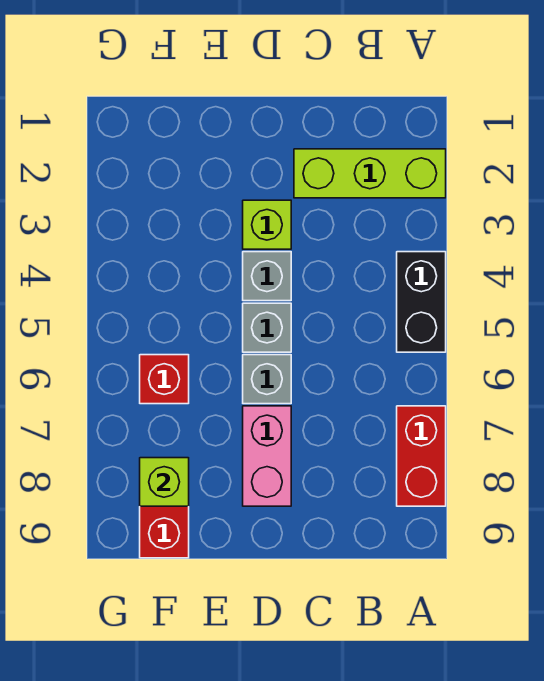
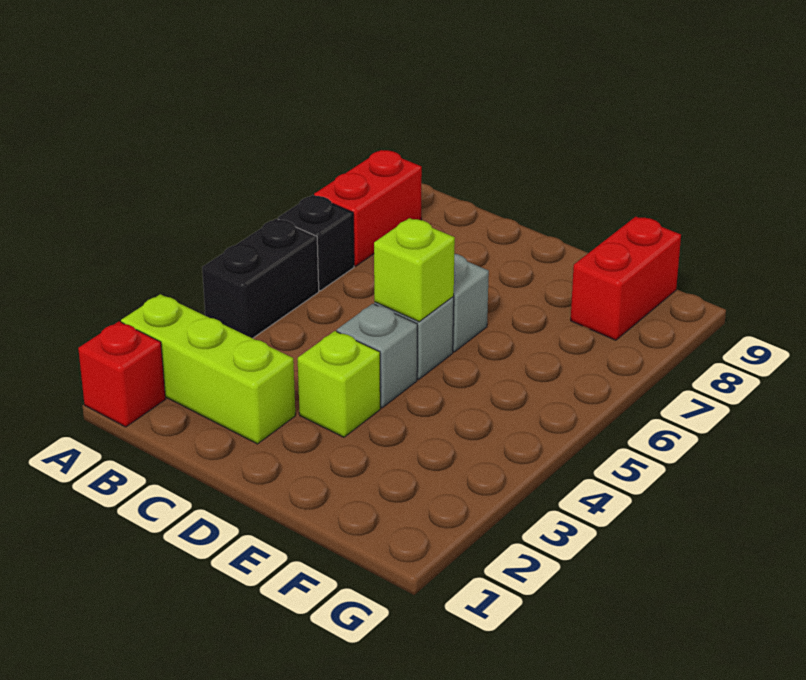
none -> black brick A6 level 1
pink brick D7:D8 level 1 -> none
red brick F6 level 1 -> red brick A1 level 1
lime brick F8 level 2 -> lime brick D5 level 2

